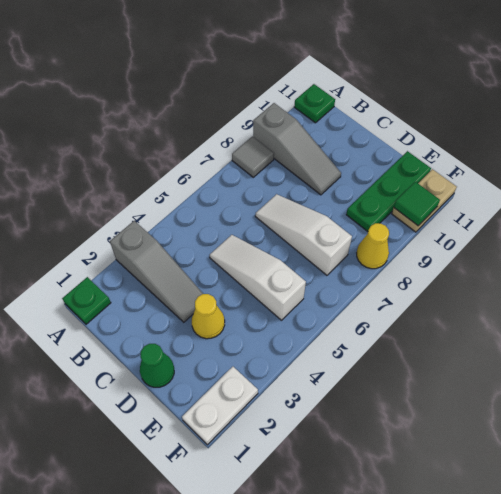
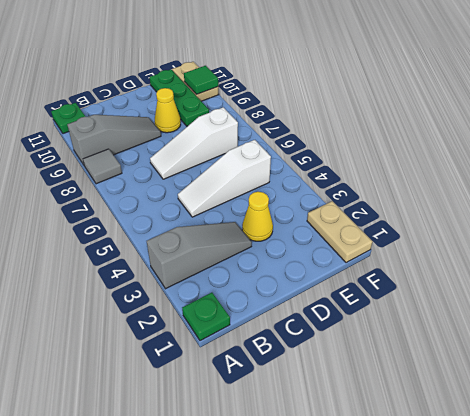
green cone D1 level 1 -> none
white plate F1:F2 level 1 -> tan plate F1:F2 level 1
yellow cone F8 level 1 -> yellow cone D9 level 1

